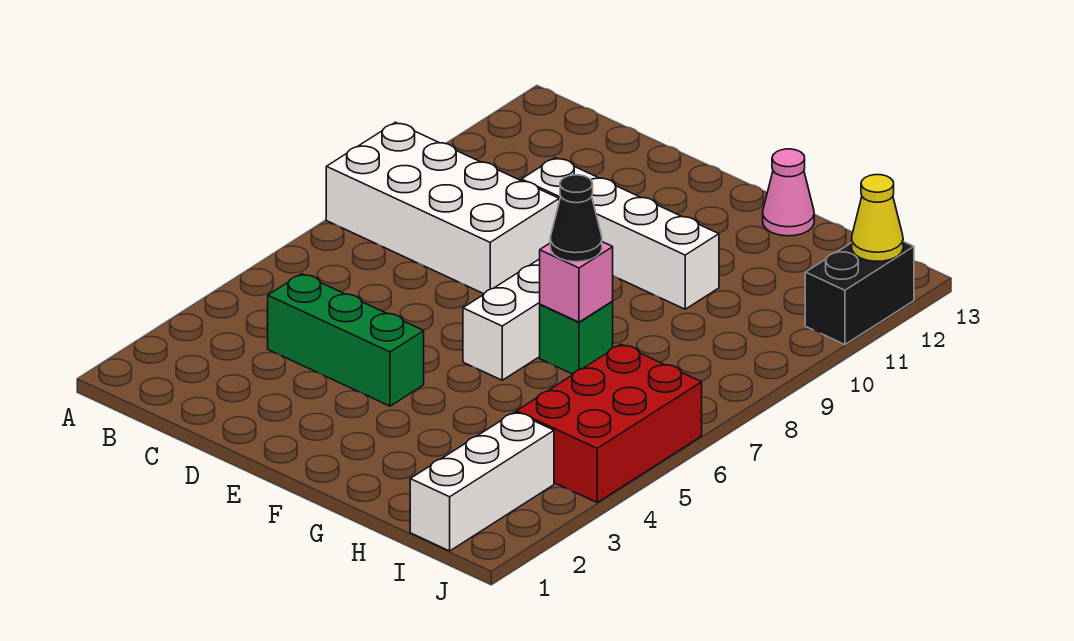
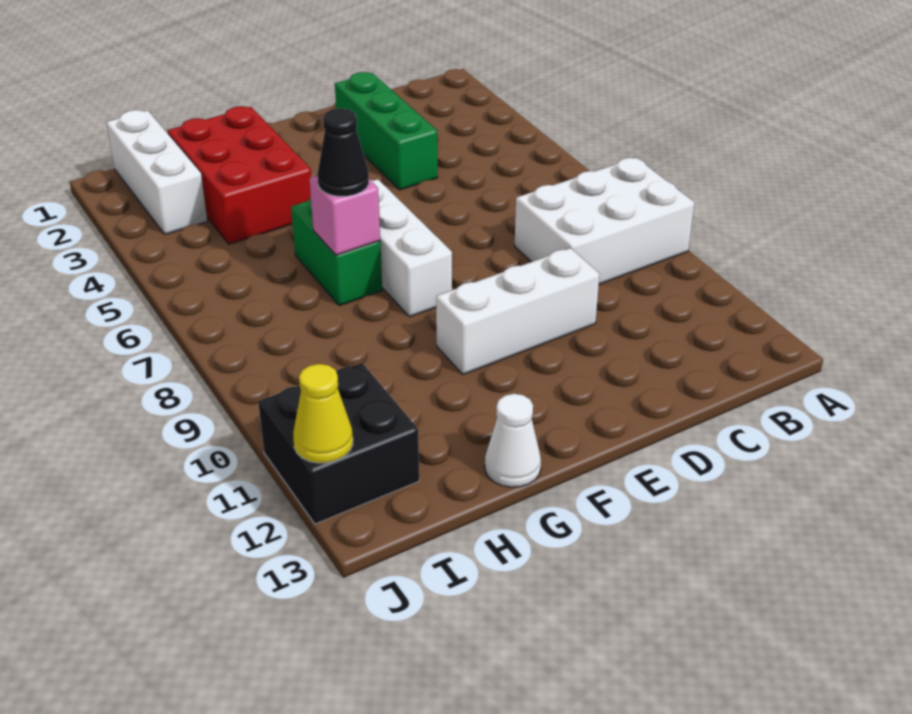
white brick A8:D9 level 1 -> white brick A8:C9 level 1
green brick C4:E4 level 1 -> green brick D2:D4 level 1
white brick D10:G10 level 1 -> white brick D10:F10 level 1
green brick G7 level 1 -> green brick G6:G7 level 1
pink cone G13 level 1 -> white cone G13 level 1
red brick I4:J6 level 1 -> red brick G2:H4 level 1
black brick J11:J12 level 1 -> black brick I11:J12 level 1

